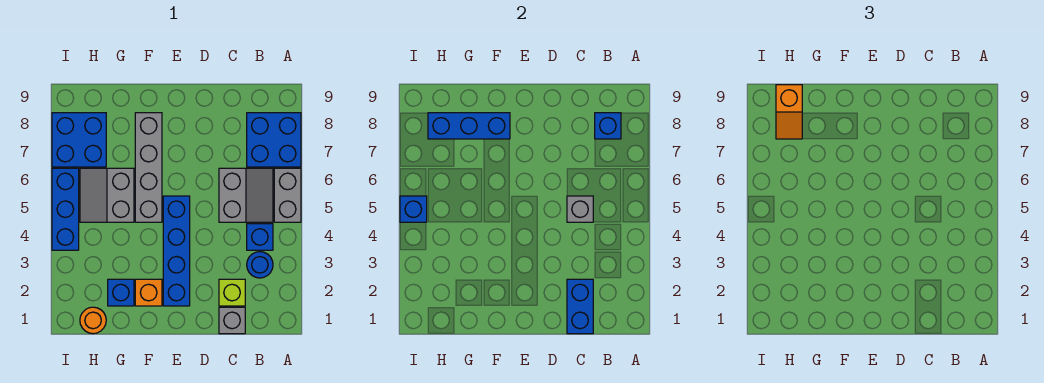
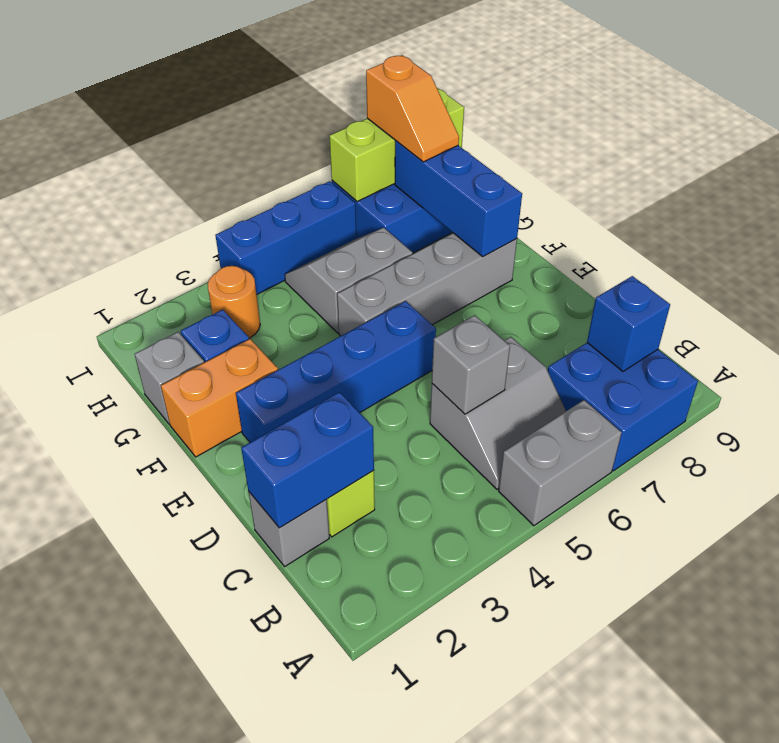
blue round brick B3 level 1 -> none
blue brick B4 level 1 -> none
orange brick F2 level 1 -> orange brick F1:F2 level 1
none -> grey brick G1 level 1
orange round brick H1 level 1 -> orange round brick H3 level 1
orange slope H8:H9 level 3 top 9 -> orange slope H8:I8 level 3 top I
blue brick I5 level 2 -> none
none -> lime brick I7:I9 level 2

